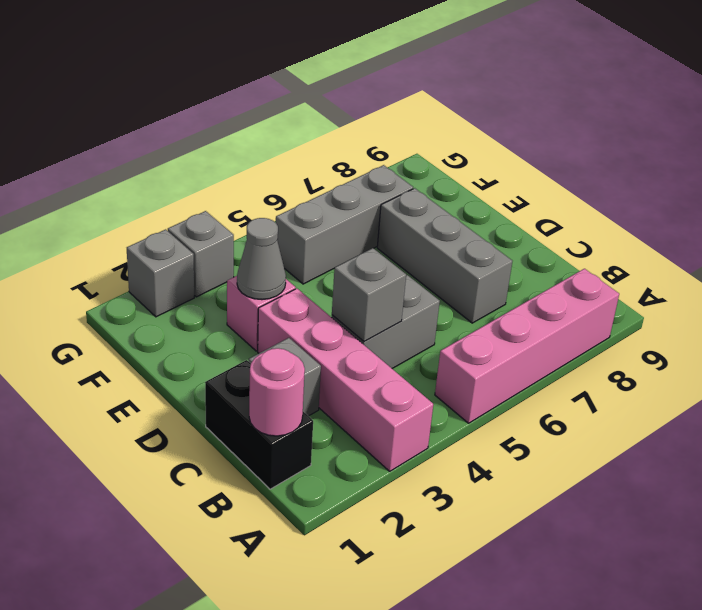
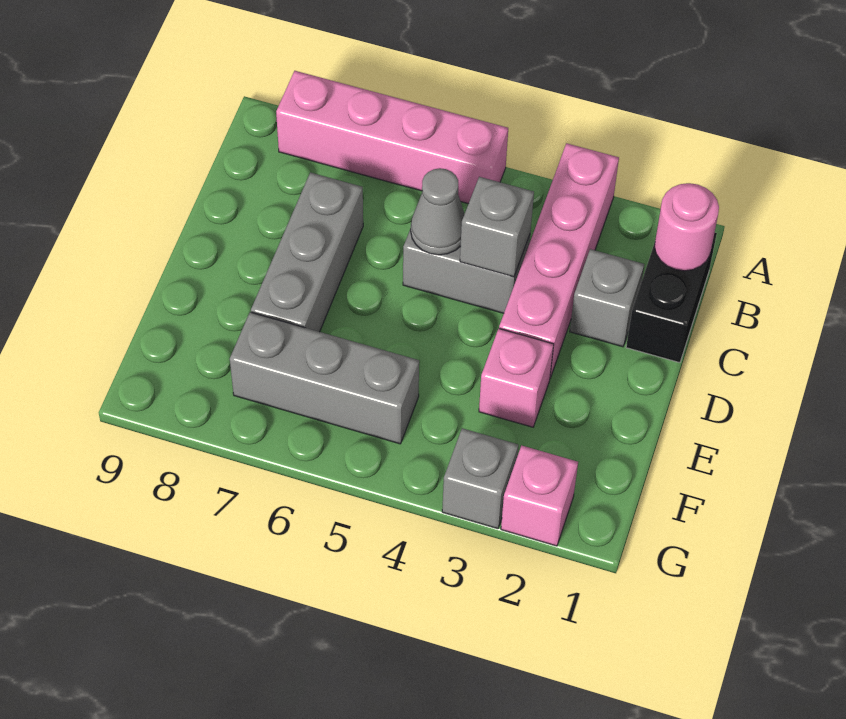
grey cone E3 level 2 -> grey cone C5 level 2
grey brick G2 level 1 -> pink brick G2 level 1

